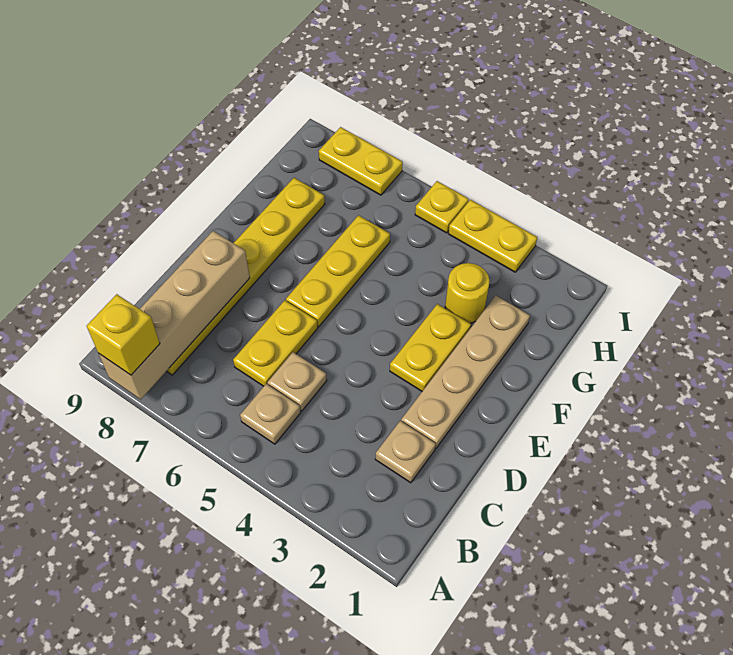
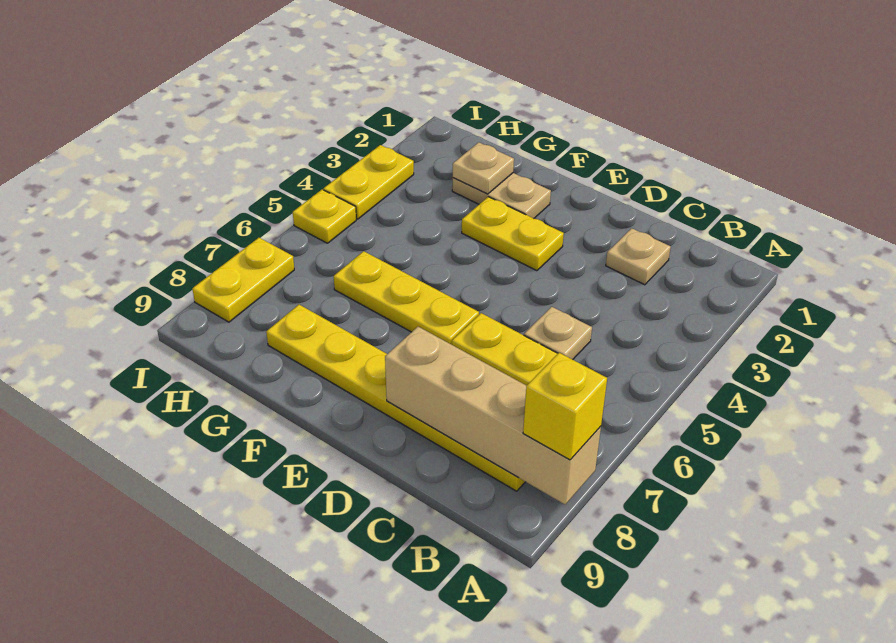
tan plate B5 level 1 -> tan plate G2 level 2
tan plate D2:G2 level 1 -> tan plate F2:G2 level 1
yellow round brick G3 level 1 -> none

